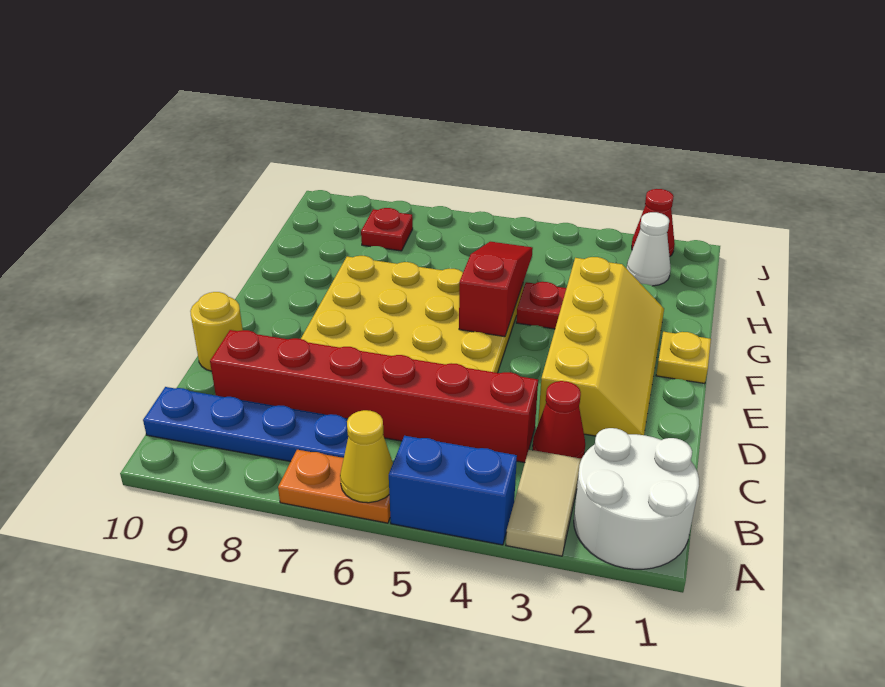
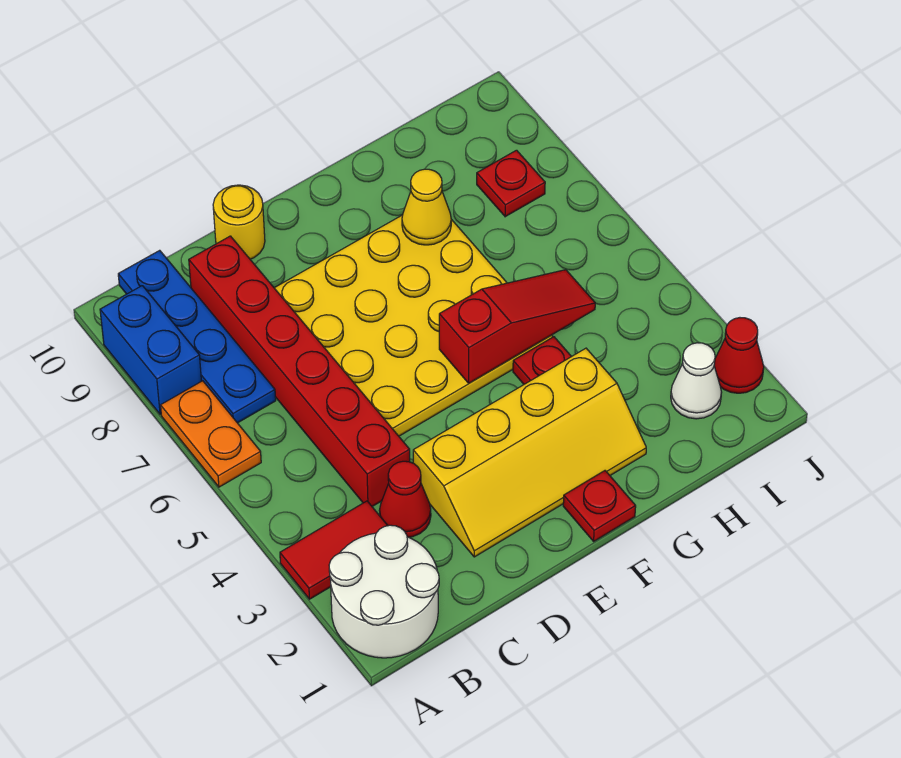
tan tile A3:B3 level 1 -> red tile A3:B3 level 1
blue brick A4:A5 level 1 -> blue brick A8:A9 level 1
yellow cone A6 level 2 -> yellow cone G8 level 2
yellow plate F1 level 1 -> red plate F1 level 1

